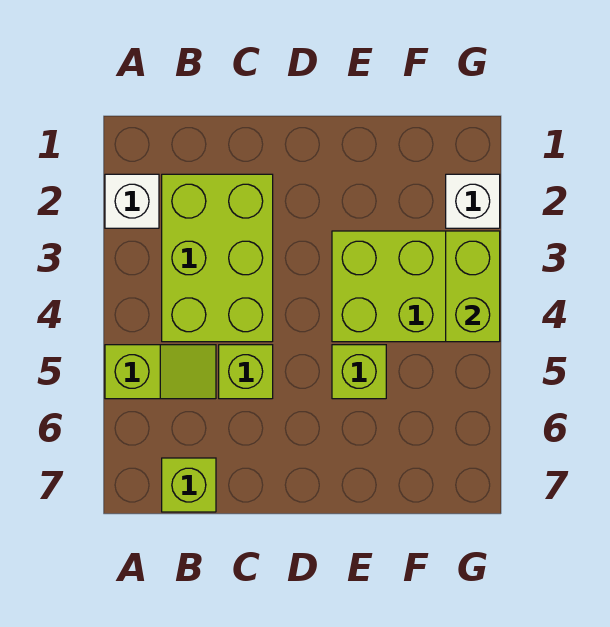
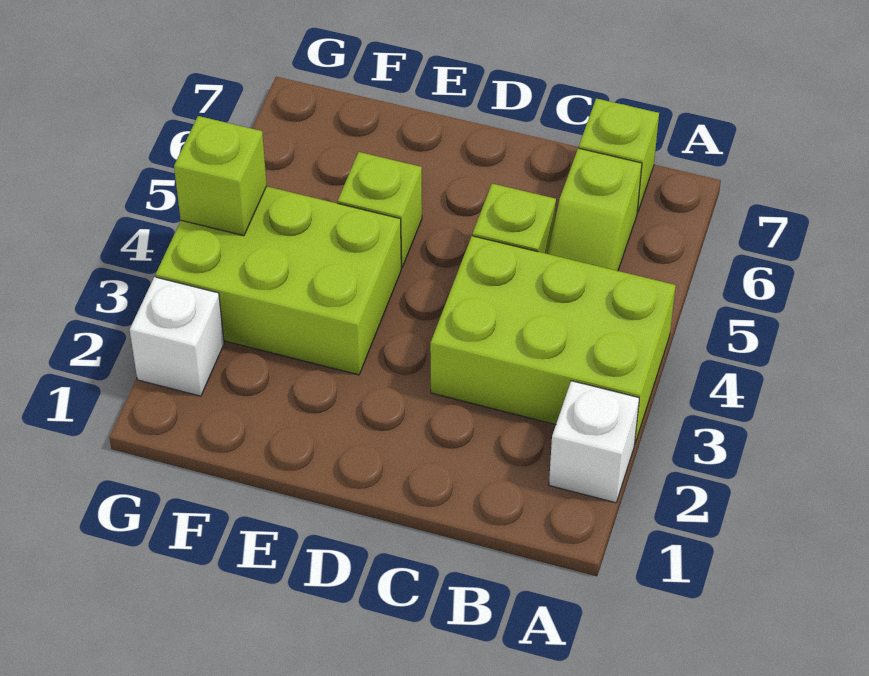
lime slope A5:B5 level 1 top A -> lime slope B5:B6 level 1 top 6
lime brick B2:C4 level 1 -> lime brick A3:C4 level 1
lime brick G3:G4 level 2 -> lime brick G4 level 2

